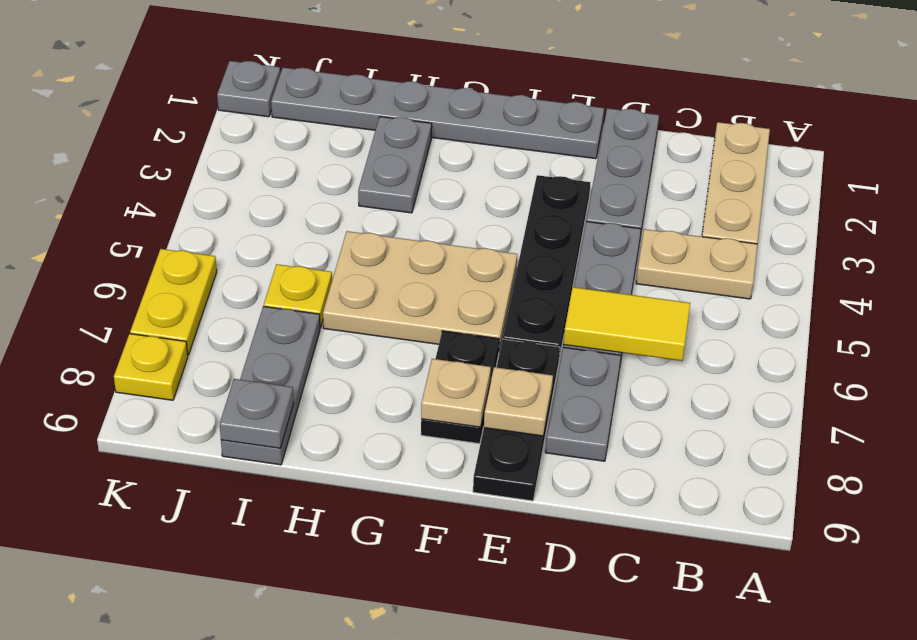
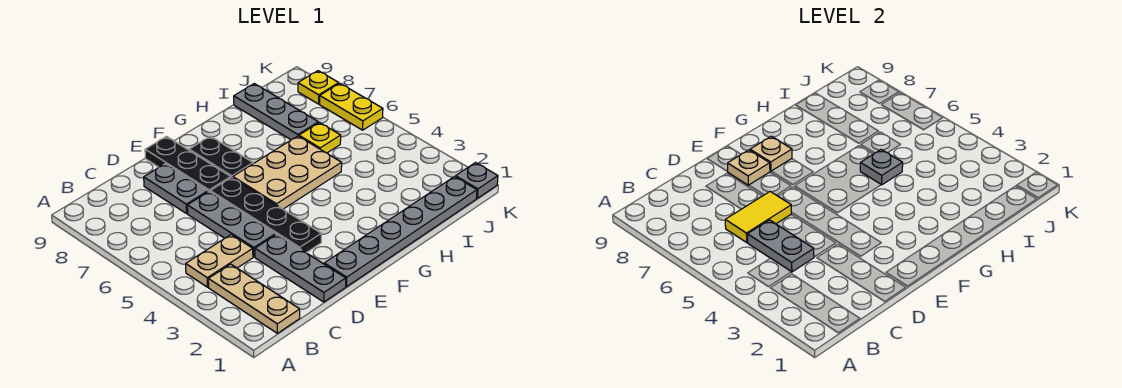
grey plate H2:H3 level 1 -> grey plate C4:C5 level 2
grey plate I9 level 2 -> grey plate H5 level 2

